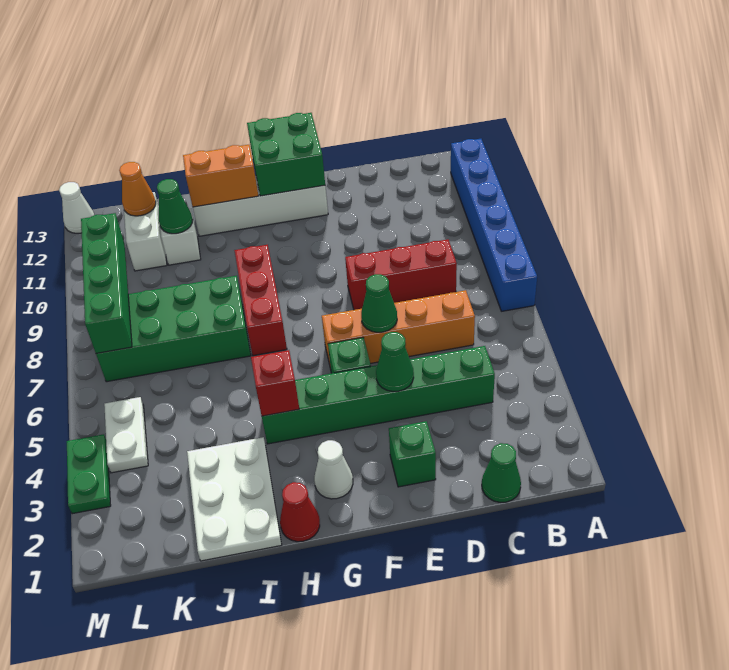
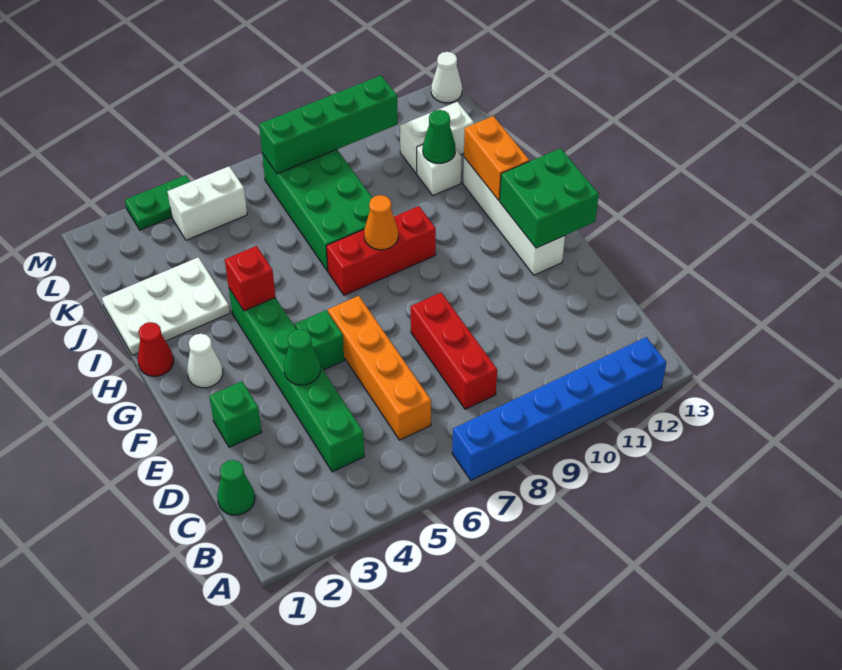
green cone E6 level 2 -> none
orange cone K12 level 2 -> orange cone H8 level 2
white plate L4:L5 level 1 -> white brick L4:L5 level 1

